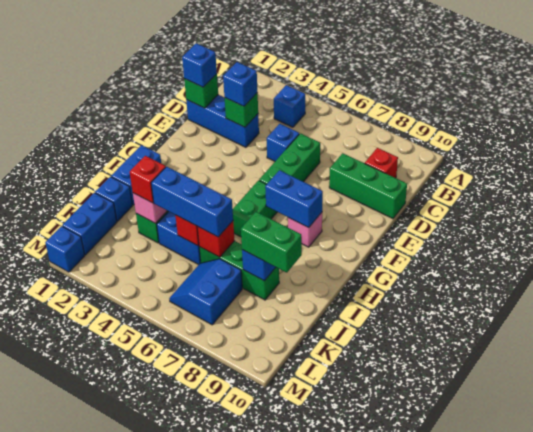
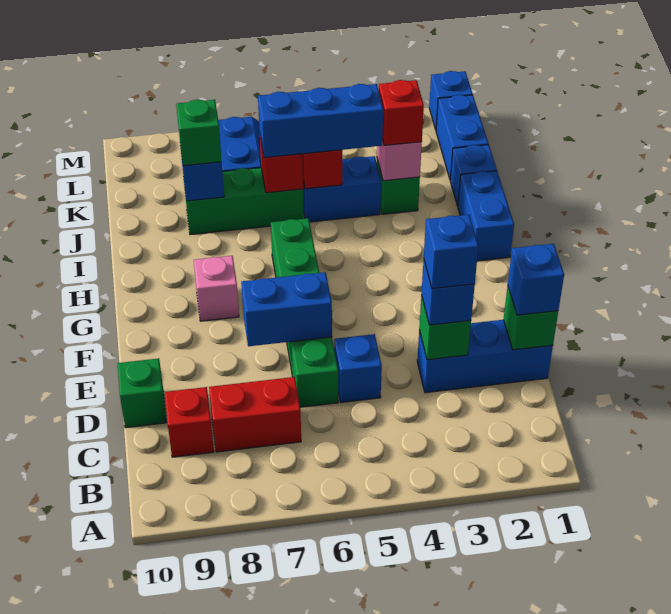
blue brick B4 level 1 -> blue brick D3 level 4
none -> red brick C7:C8 level 1
green brick D8:D10 level 1 -> green brick D10 level 1
blue brick G7:G8 level 2 -> blue brick E6:E7 level 2
green brick J8:J9 level 3 -> green brick J8 level 3

